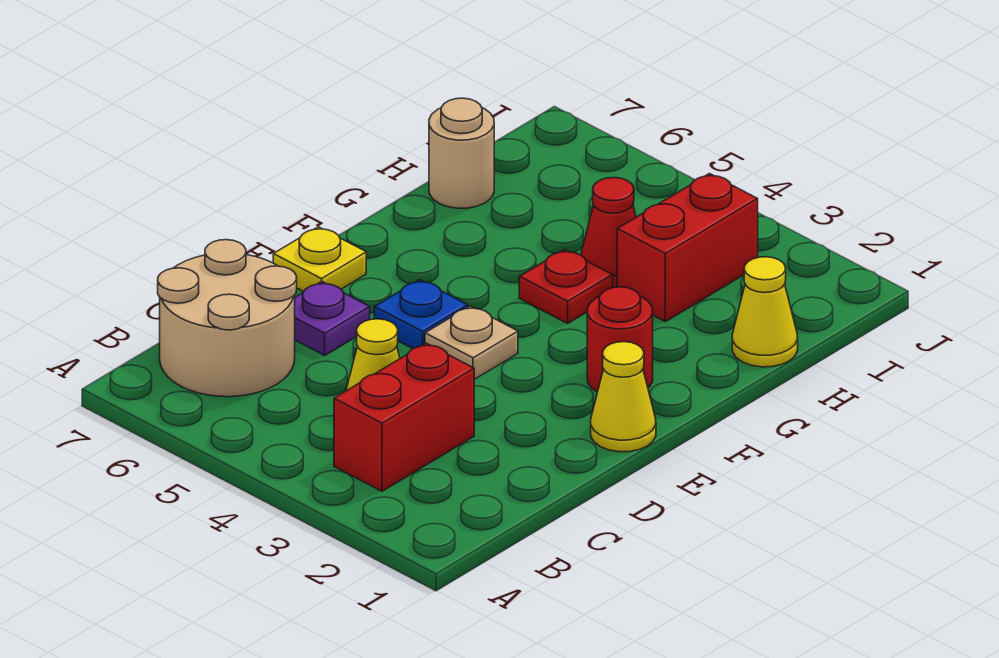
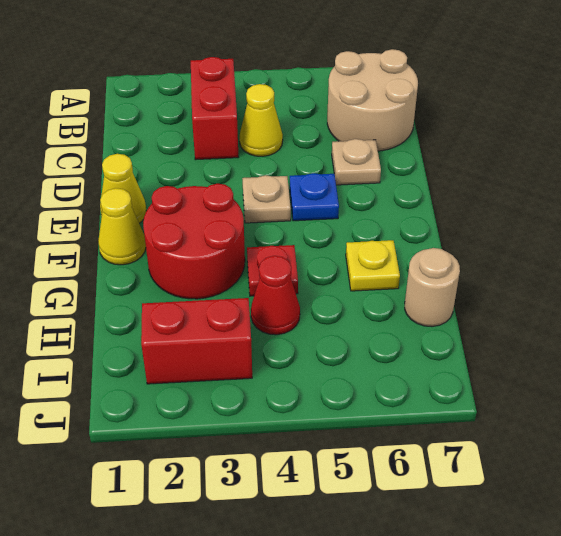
purple plate D6 level 1 -> tan plate D6 level 1
yellow plate E7 level 1 -> yellow plate G6 level 1
red round brick F2 level 1 -> red round brick F2:G3 level 1
yellow cone H1 level 1 -> yellow cone F1 level 1
red brick H3:I3 level 1 -> red brick I2:I3 level 1

